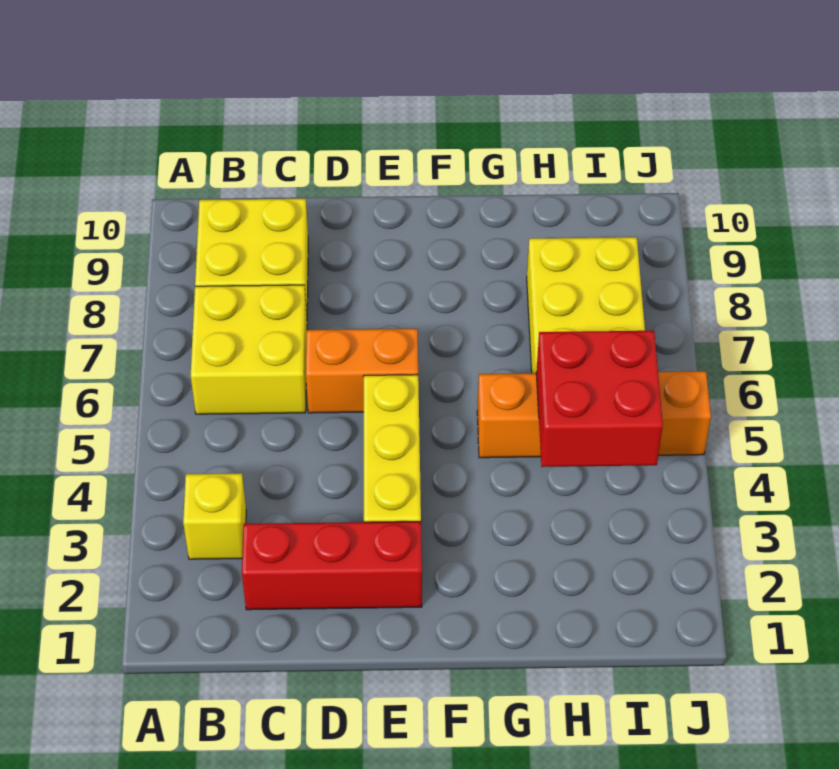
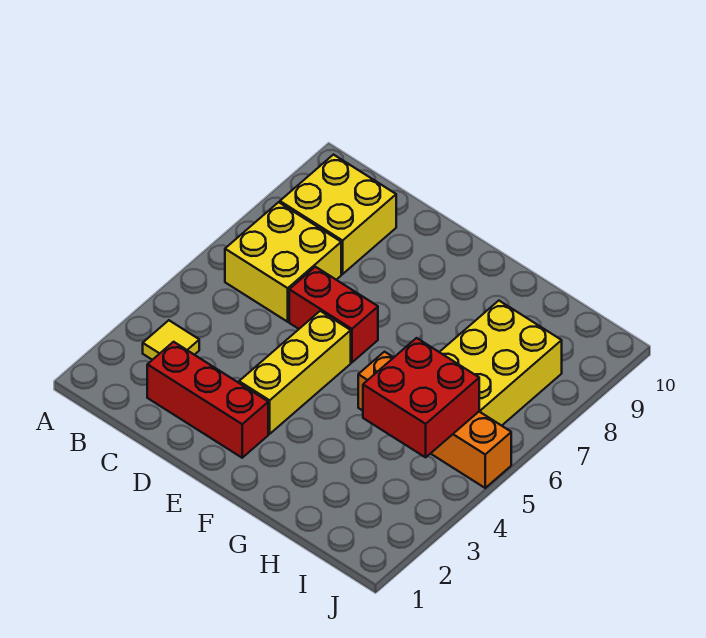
yellow brick B3 level 1 -> yellow tile B3 level 1
orange brick D6:E6 level 1 -> red brick D6:E6 level 1

